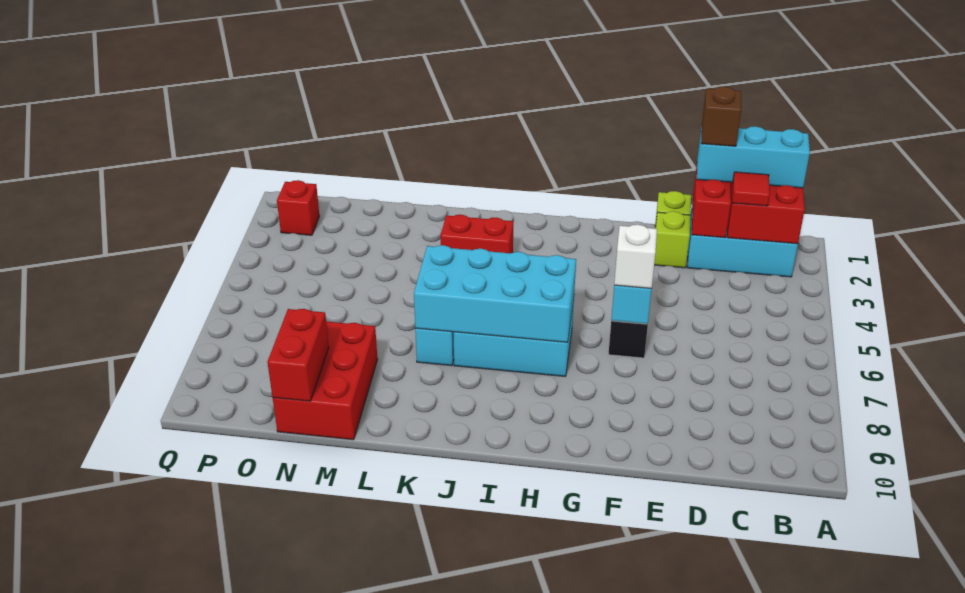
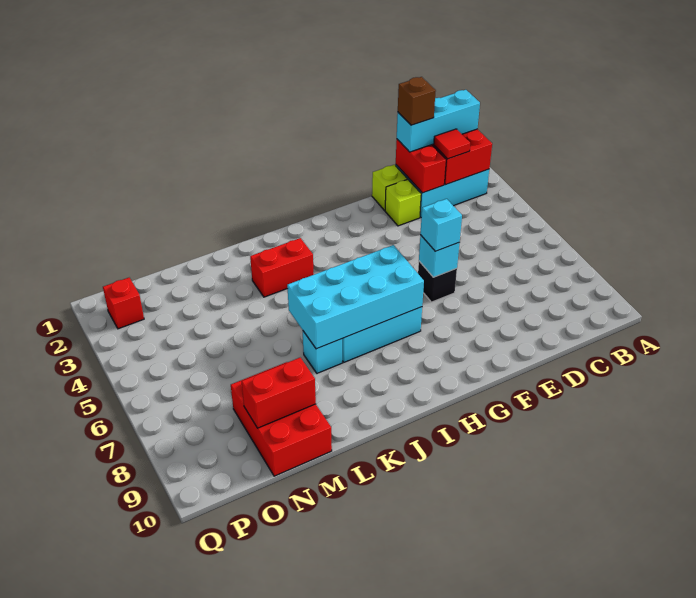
white brick F6 level 3 -> cyan brick F6 level 3
red brick N9:N10 level 2 -> red brick M9:N9 level 2

